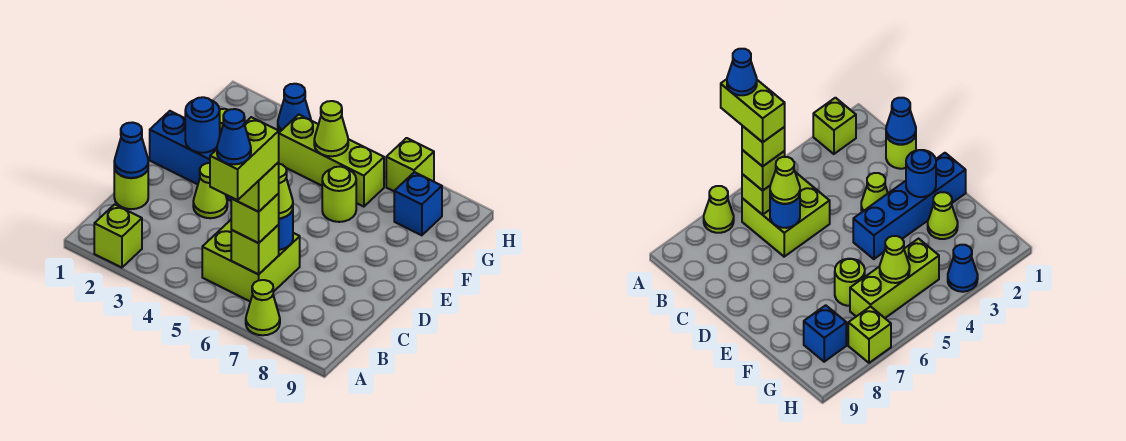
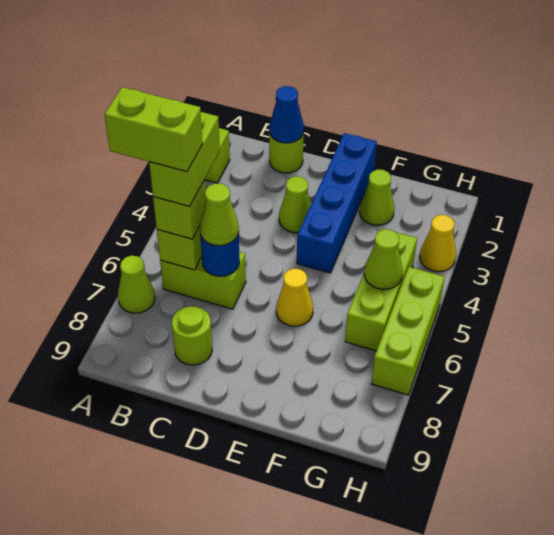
blue cone A6 level 6 -> none
lime brick B5:C6 level 1 -> lime brick B6:C6 level 1
lime brick B6 level 4 -> lime brick B5:B6 level 4
blue round brick E2 level 2 -> none
none -> yellow cone E6 level 1
lime round brick F6 level 1 -> lime round brick C8 level 1
blue brick G8 level 1 -> none
blue cone H3 level 1 -> yellow cone H3 level 1
lime brick H7 level 1 -> lime brick H5:H7 level 1

